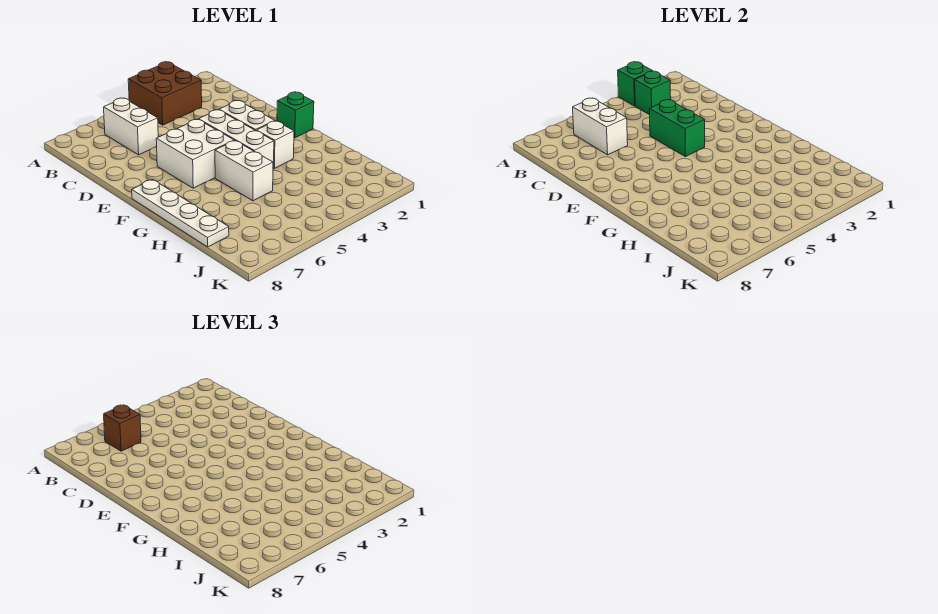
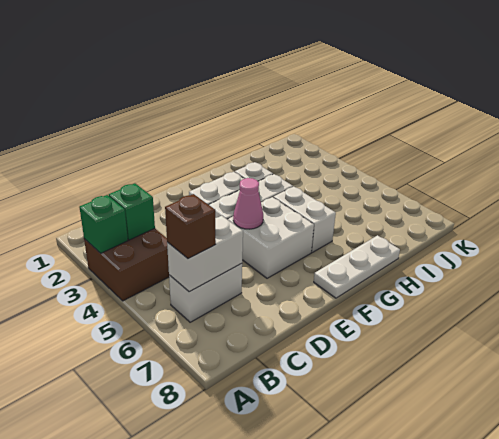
green brick D4:E4 level 2 -> none
none -> pink cone E5 level 2
green brick F1 level 1 -> none
white plate F8:I8 level 1 -> white plate F8:H8 level 1
white brick G5:H5 level 1 -> white brick G5:G6 level 1

